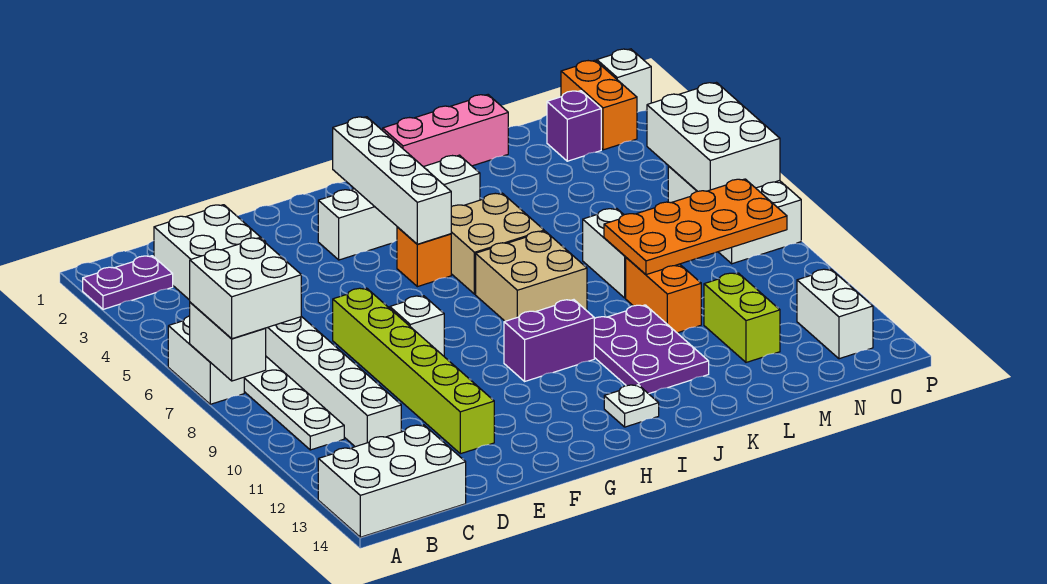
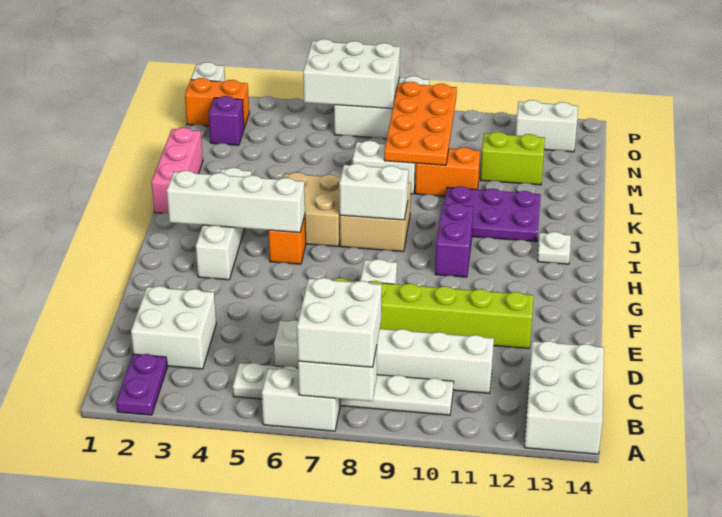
none -> white brick I7:I8 level 2

